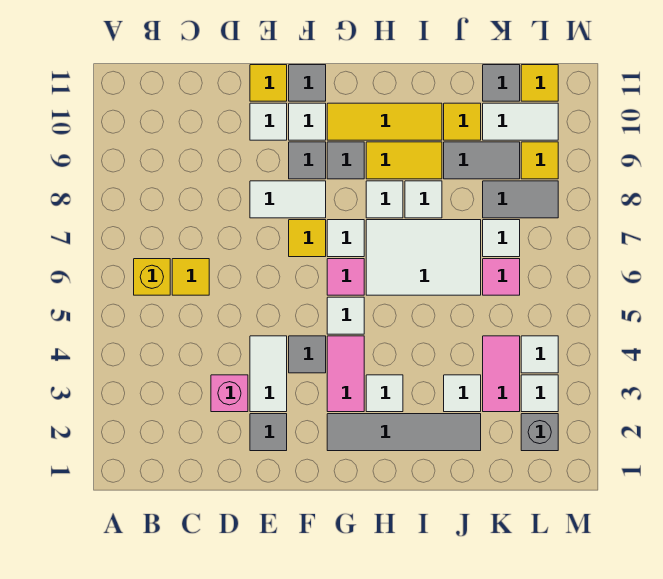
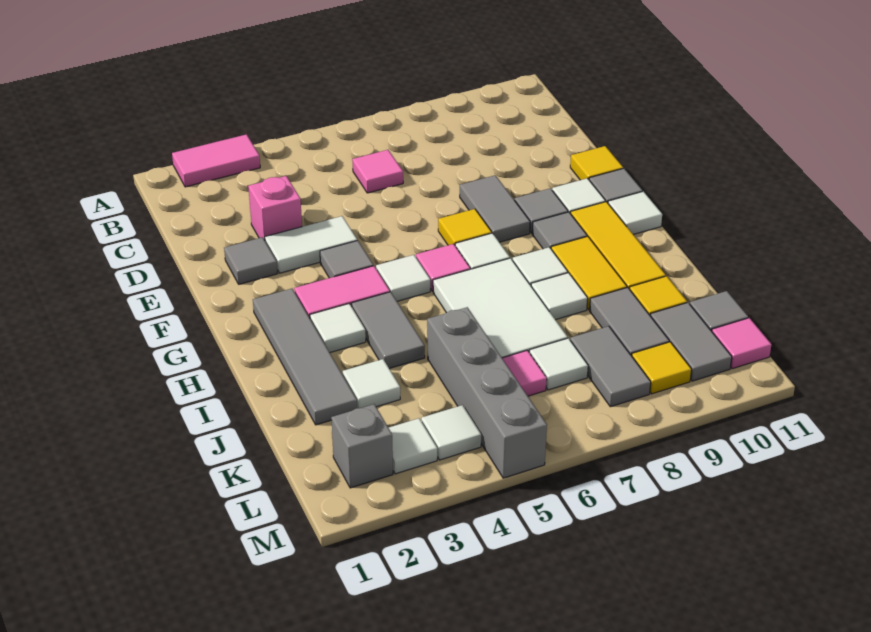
yellow brick B6 level 1 -> none
yellow tile C6 level 1 -> pink tile C6 level 1
white tile E8:F8 level 1 -> grey tile E8:F8 level 1
white tile E10 level 1 -> white tile G11 level 1
none -> grey tile H4:I4 level 1
none -> grey brick J5:M5 level 1
pink tile K3:K4 level 1 -> pink tile A2:A3 level 1
white tile K10:L10 level 1 -> grey tile K10:L10 level 1
yellow tile L11 level 1 -> pink tile L11 level 1

